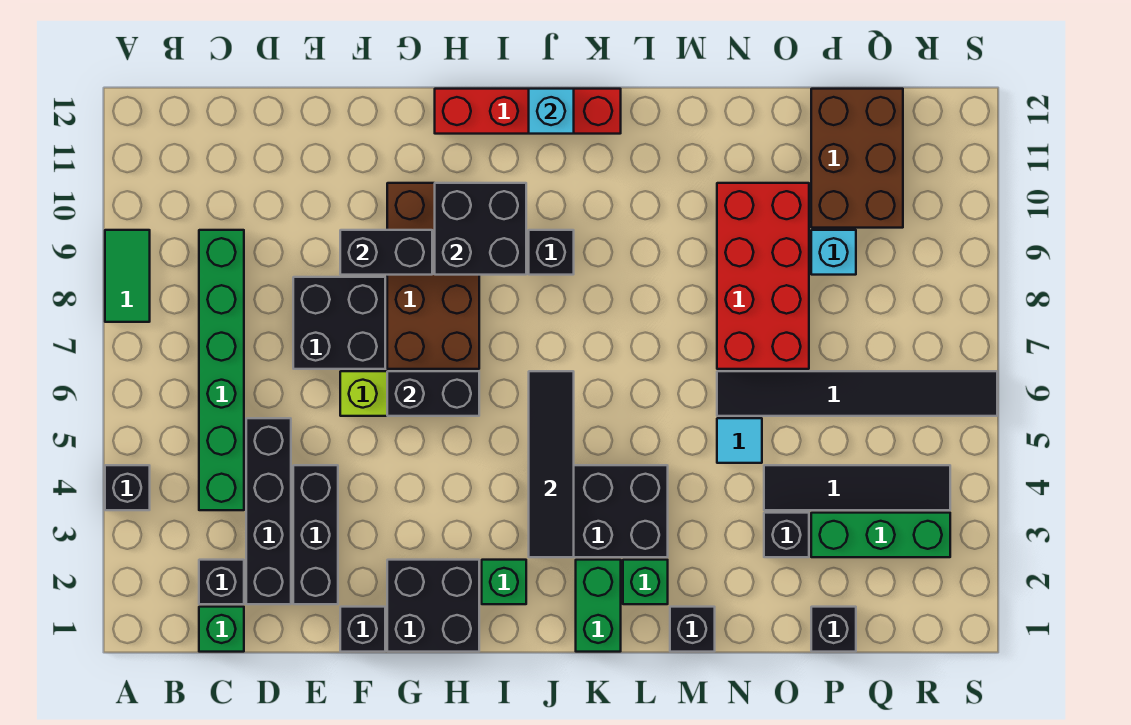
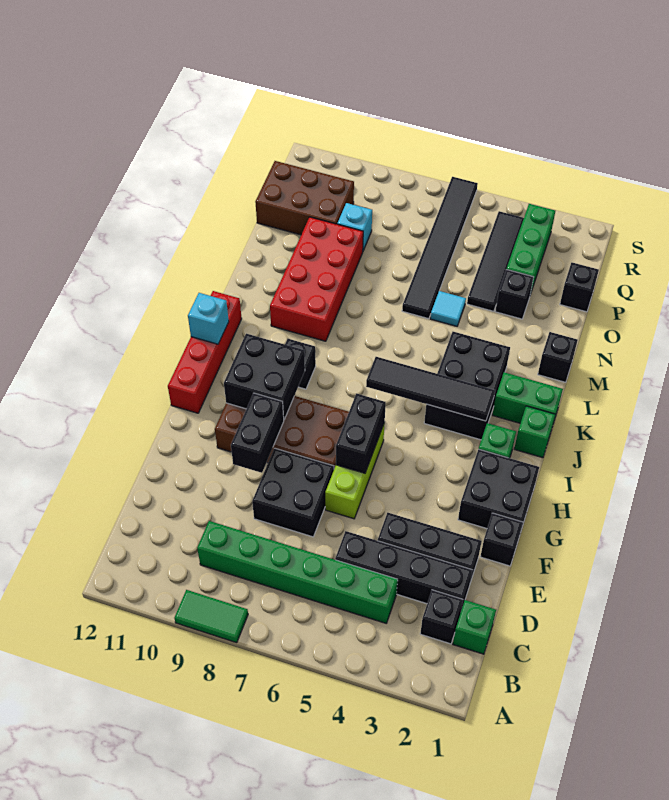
black brick A4 level 1 -> none
green brick L2 level 1 -> green brick J1 level 1
red brick N7:O10 level 1 -> red brick L9:O10 level 1

